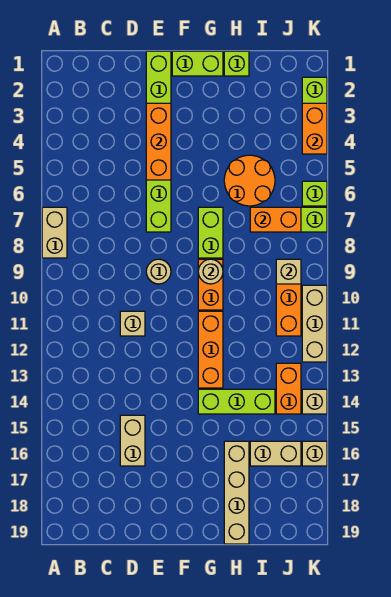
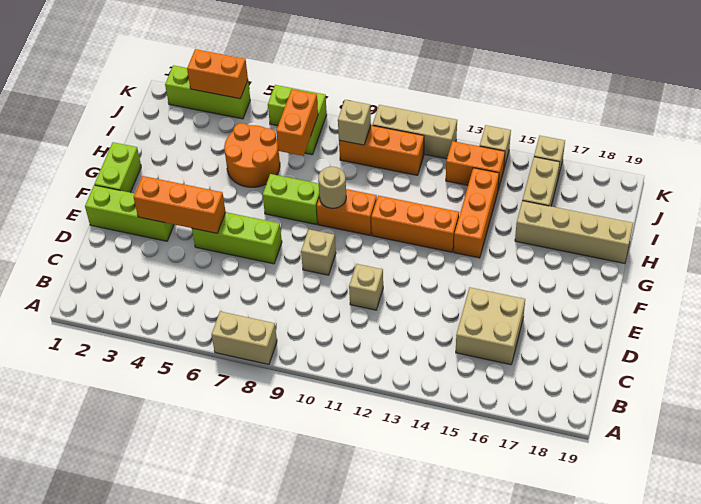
tan brick D15:D16 level 1 -> tan brick C15:D16 level 1
tan round brick E9 level 1 -> tan brick E9 level 1
lime brick G14:I14 level 1 -> orange brick G14:I14 level 1
lime brick H1 level 1 -> none

